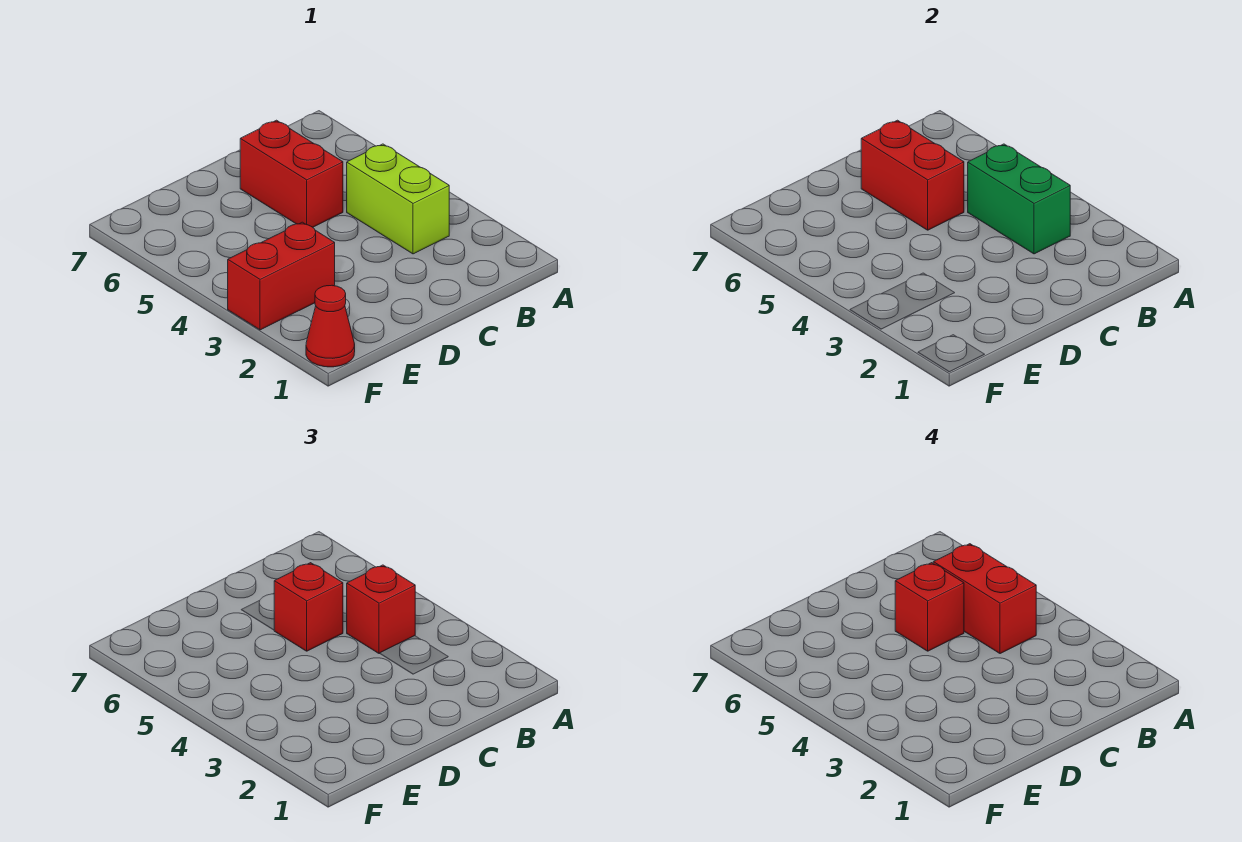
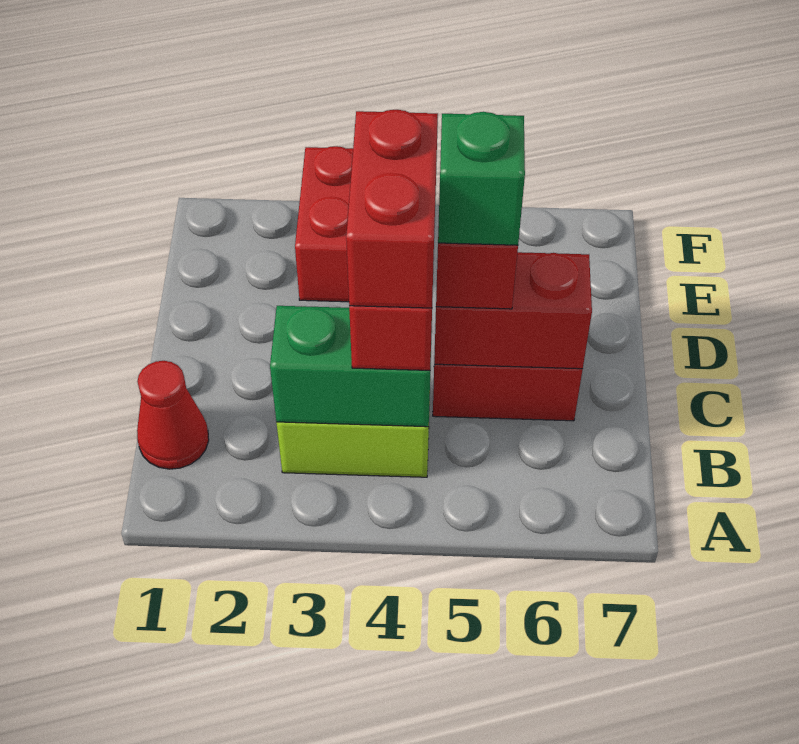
red brick B4:B5 level 4 -> red brick B4:C4 level 4
red brick C5 level 4 -> green brick C5 level 4
red cone F1 level 1 -> red cone B1 level 1

